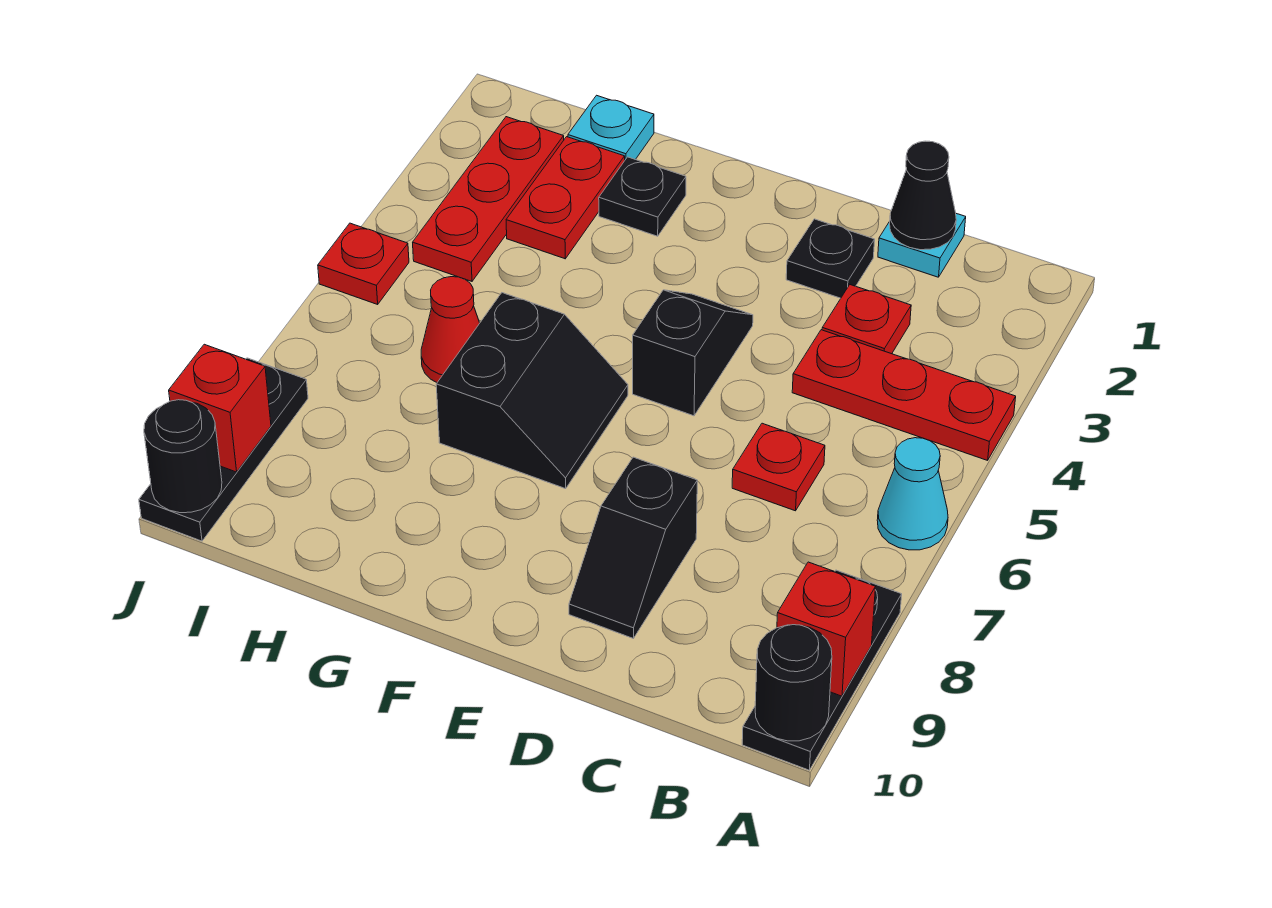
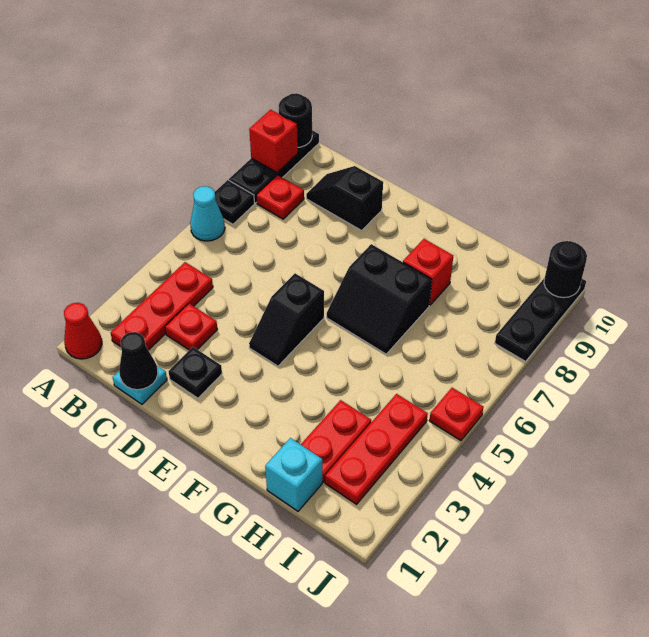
red plate A4:C4 level 1 -> red plate B2:B4 level 1
red plate C6 level 1 -> red plate B8 level 1
black slope D8:D9 level 1 top 8 -> black slope C9:D9 level 1 top D
black slope F6:G7 level 1 top G -> black slope F6:G7 level 1 top 7
black plate G2 level 1 -> black plate A7 level 1
cyan plate H1 level 1 -> cyan brick H1 level 1
red cone H6 level 1 -> red cone A1 level 1
red brick J9 level 2 -> red brick G8 level 1

